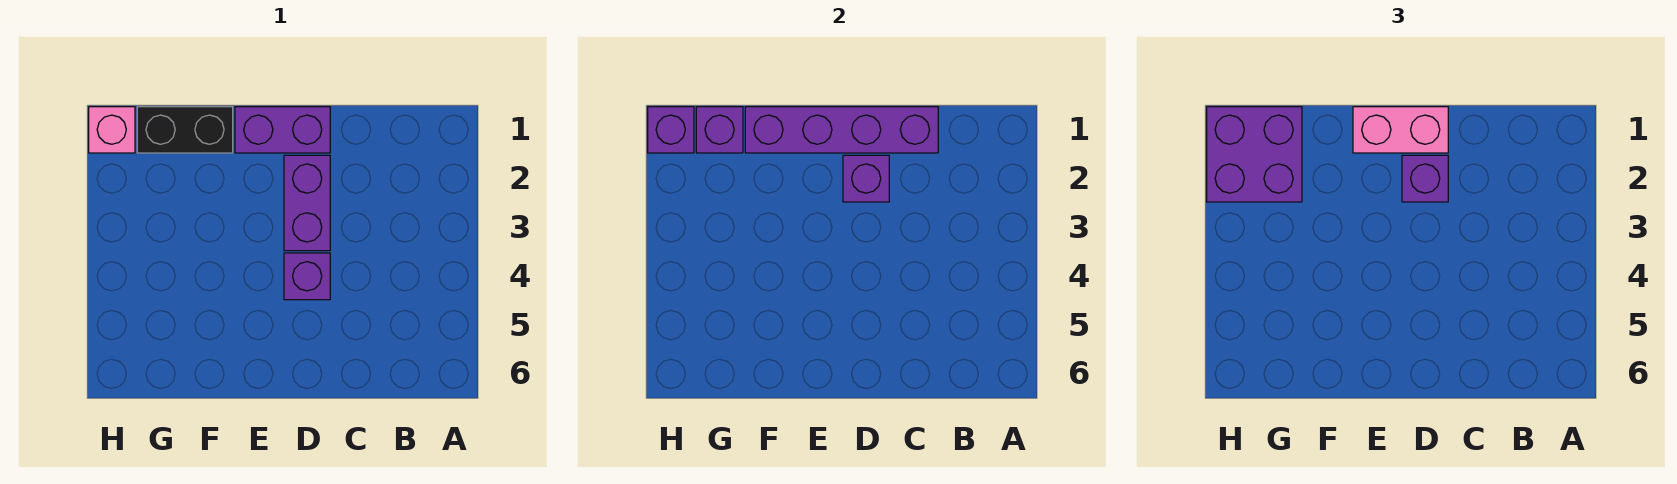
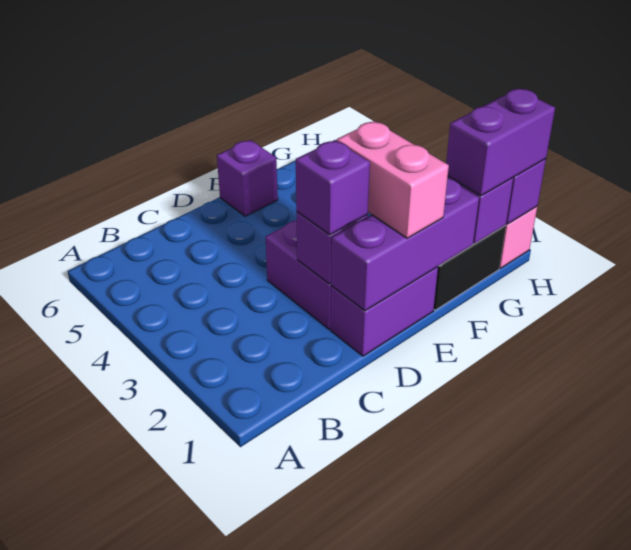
purple brick C1:F1 level 2 -> purple brick D1:F1 level 2
pink brick D1:E1 level 3 -> pink brick E1:E2 level 3
purple brick D4 level 1 -> purple brick E6 level 1
purple brick G1:H2 level 3 -> purple brick G1:H1 level 3

